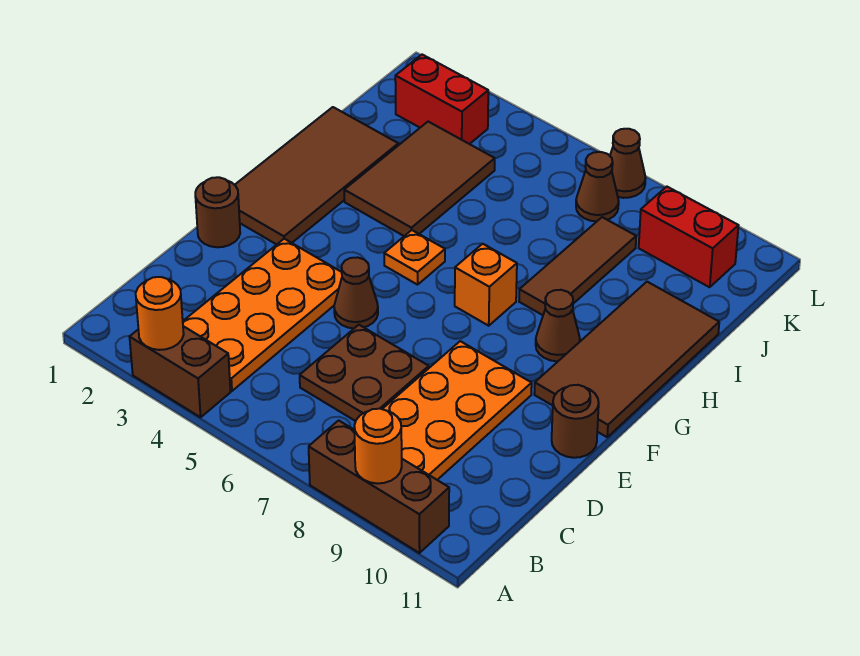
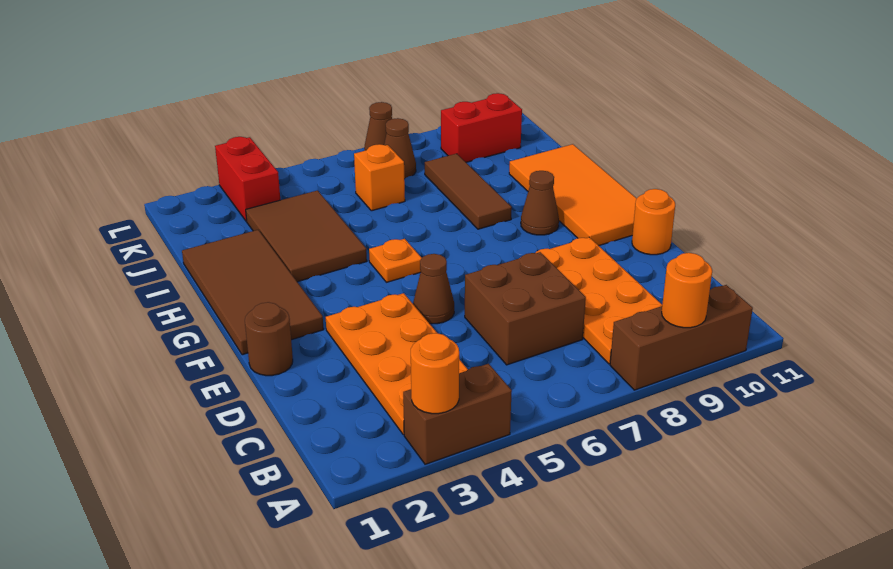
brown plate C6:D7 level 1 -> brown brick C6:D7 level 1
brown round brick E11 level 1 -> orange round brick E11 level 1
brown tile F10:I11 level 1 -> orange tile F10:I11 level 1
orange brick G7 level 1 -> orange brick J6 level 1
red brick K2:K3 level 1 -> red brick K3:L3 level 1

